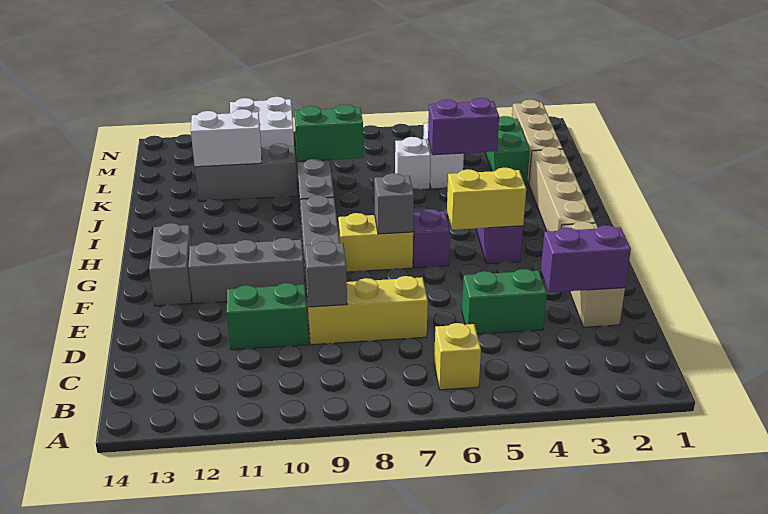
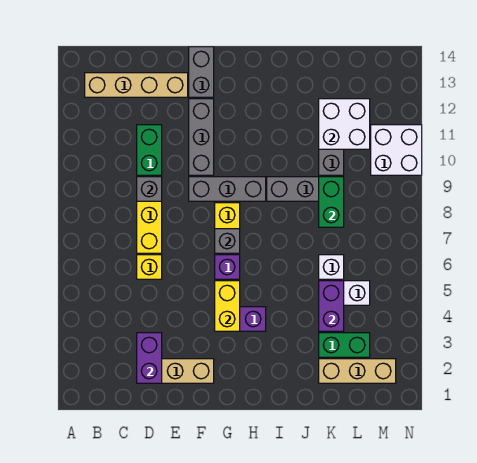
yellow brick B6 level 1 -> yellow brick D6 level 1
green brick D4:D5 level 1 -> none
grey brick F13:G13 level 1 -> grey brick F13:F14 level 1
tan brick G2:J2 level 1 -> tan brick B13:E13 level 1
white brick K11:K12 level 2 -> white brick K11:L12 level 2

